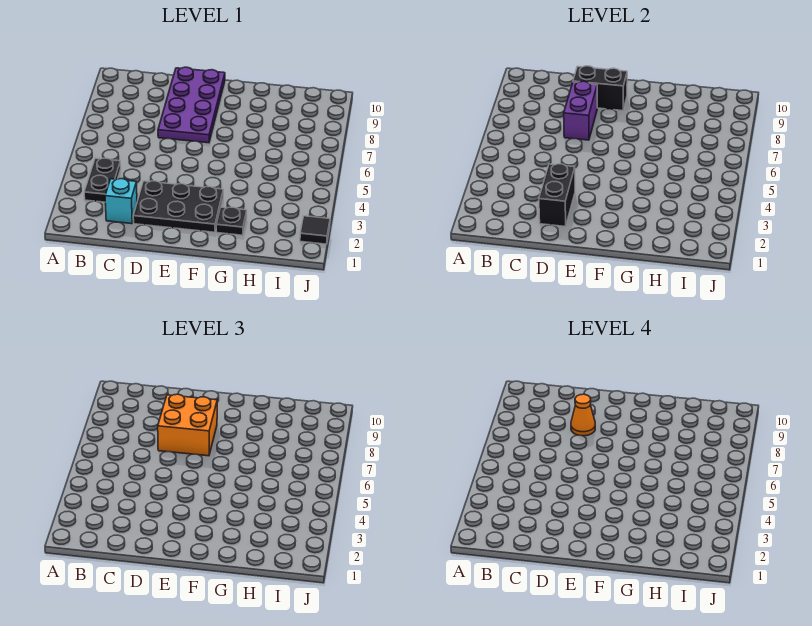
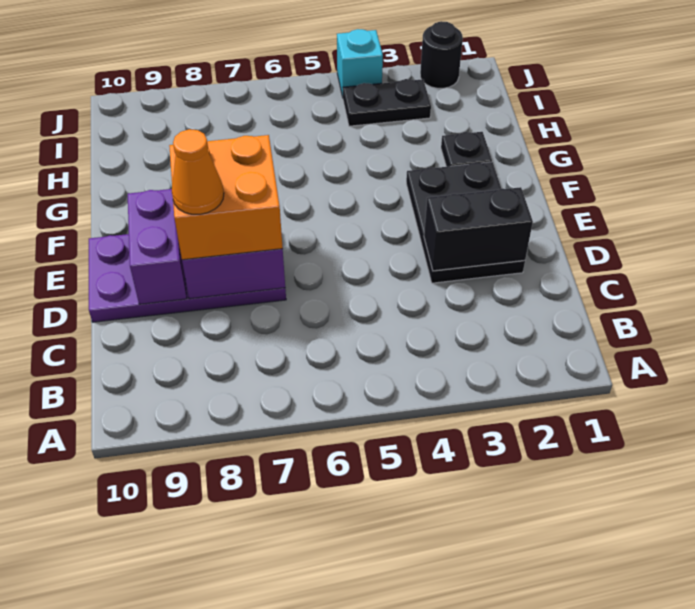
black plate B3:B4 level 1 -> black plate I3:I4 level 1
cyan brick C2 level 1 -> cyan brick J4 level 1
black brick D9:E9 level 2 -> purple brick D9:E9 level 2
black tile J2 level 1 -> black round brick J2 level 1

